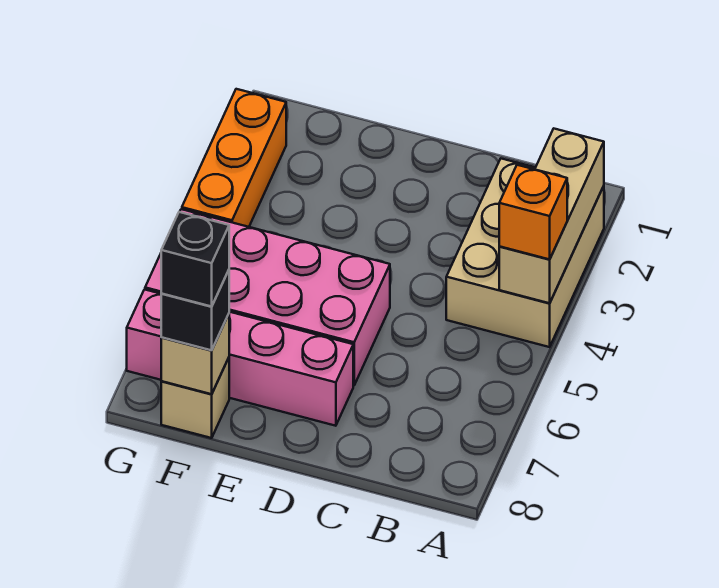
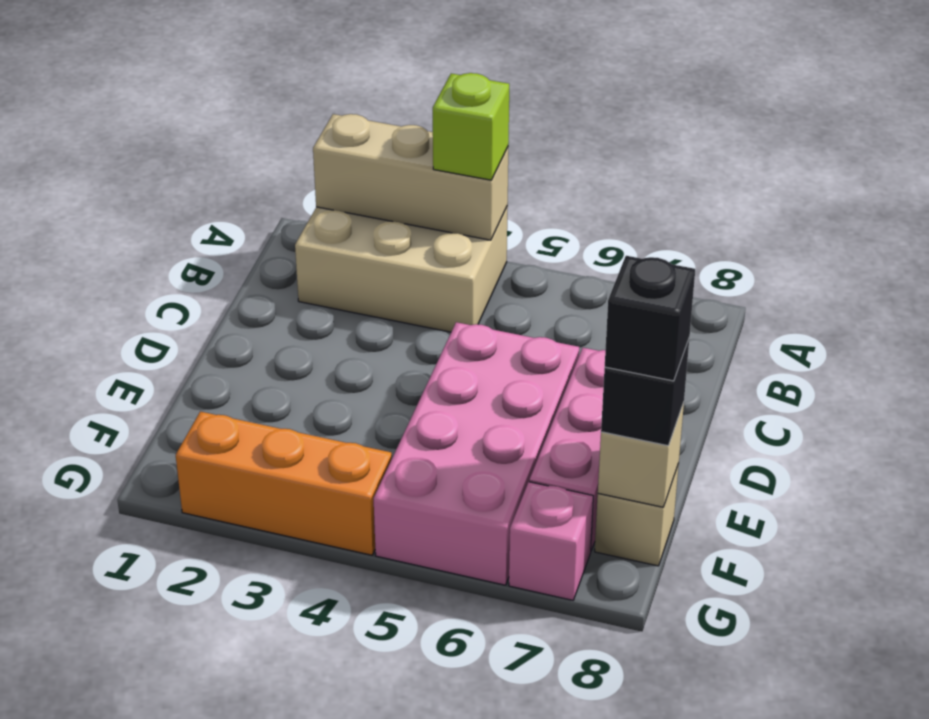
orange brick A4 level 3 -> lime brick A4 level 3

